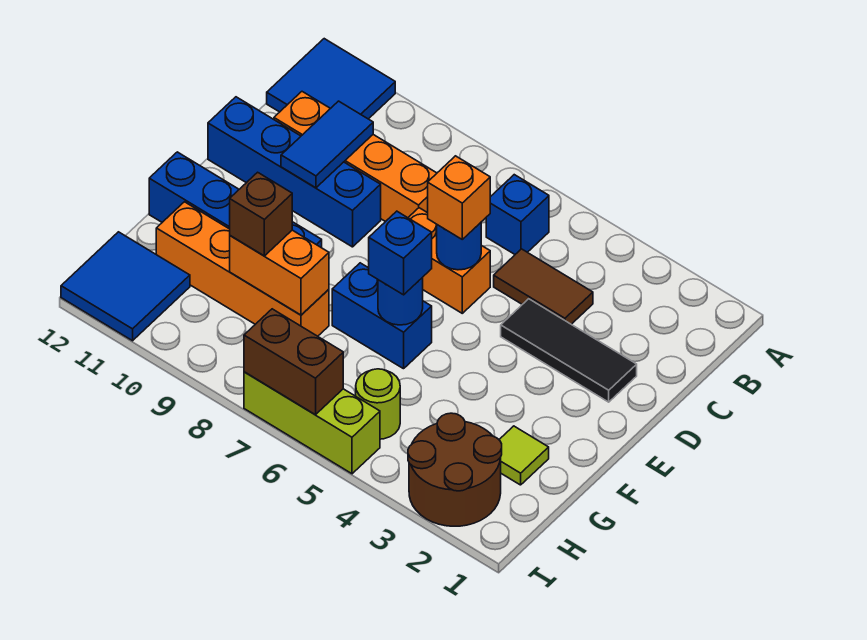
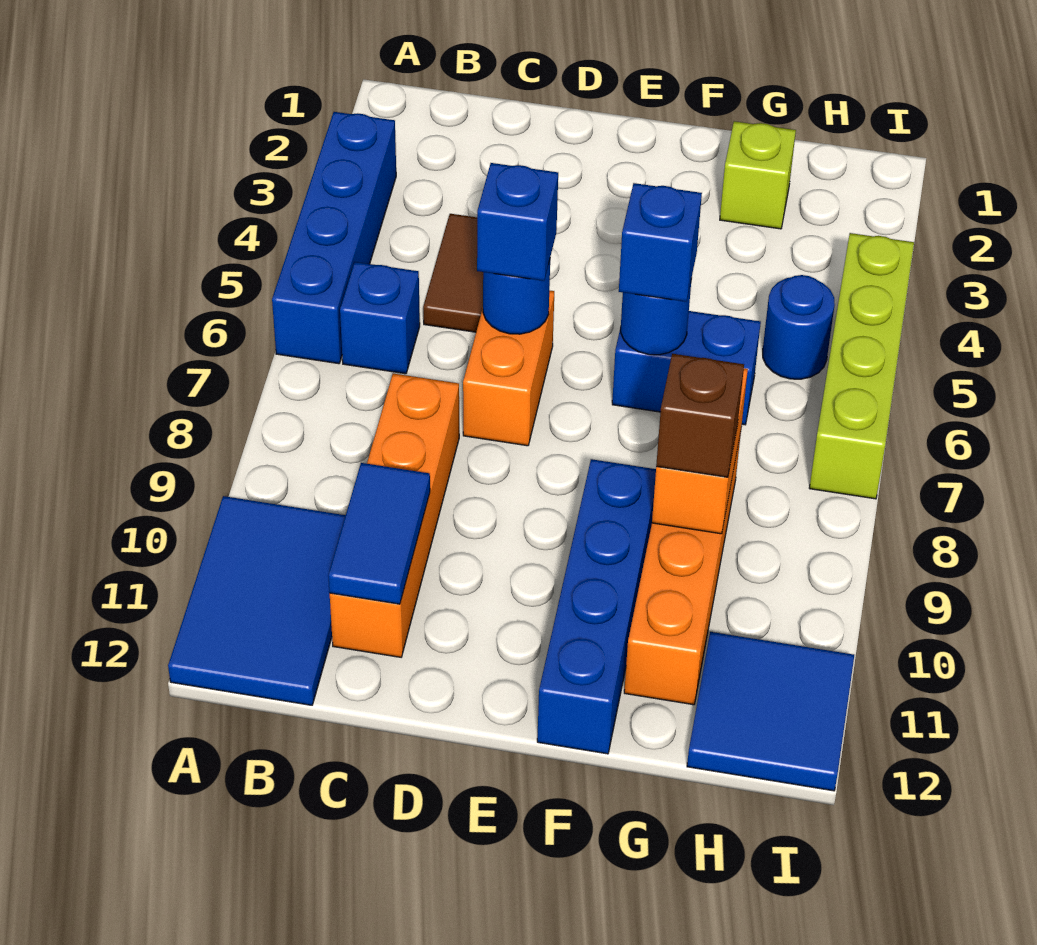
blue tile A11:B12 level 1 -> blue tile A10:B12 level 1
blue tile C10:D10 level 2 -> blue tile C10:C11 level 2
black tile D2:D4 level 1 -> none
orange brick D6 level 3 -> blue brick D6 level 3
blue brick D9:D12 level 1 -> blue brick A3:A6 level 1
blue brick F6:F7 level 1 -> blue brick F6:G6 level 1
lime tile G2 level 1 -> lime brick G2 level 1
brown round brick H2:I3 level 1 -> none
lime round brick H5 level 1 -> blue round brick H5 level 1
lime brick I5:I7 level 1 -> lime brick I4:I7 level 1
brown brick I6:I7 level 2 -> none

